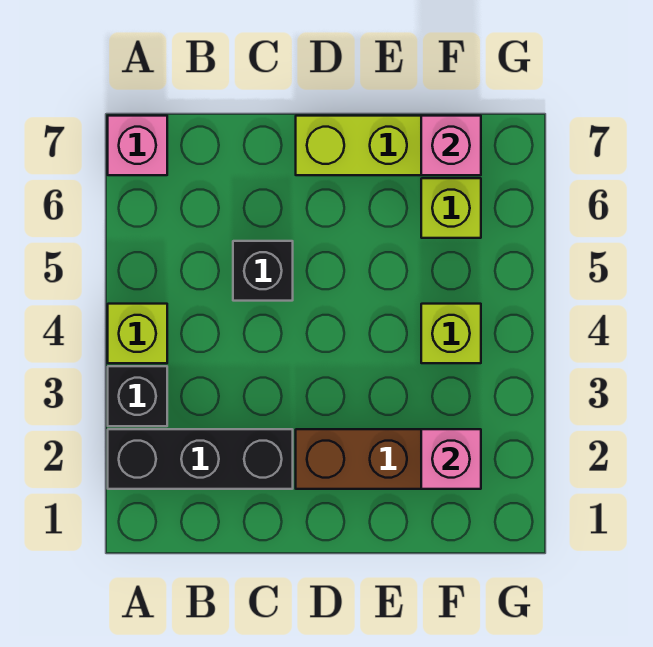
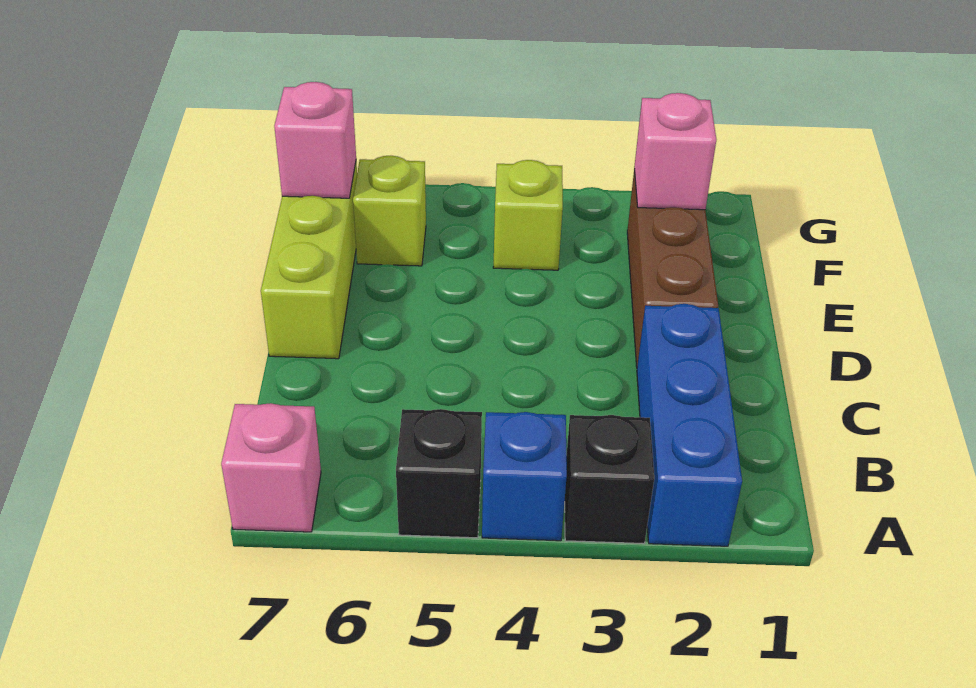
black brick A2:C2 level 1 -> blue brick A2:C2 level 1
lime brick A4 level 1 -> blue brick A4 level 1
black brick C5 level 1 -> black brick A5 level 1

